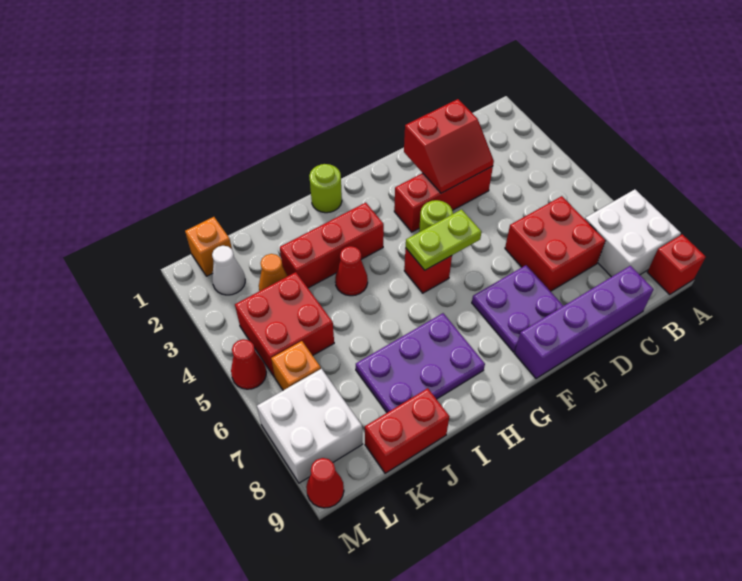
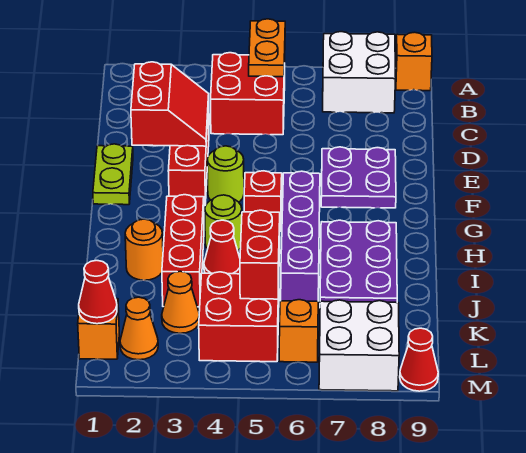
none -> orange plate A5:B5 level 2
red brick A9 level 1 -> orange brick A9 level 1
red brick C6:D7 level 1 -> red brick B4:C5 level 1
purple brick C9:F9 level 1 -> purple brick G6:J6 level 1
lime plate F5:G5 level 2 -> lime plate E1:F1 level 1
lime round brick H1 level 1 -> lime round brick H4 level 1
none -> orange round brick I2 level 1
red brick J9:K9 level 1 -> red brick J5:K5 level 2
white cone L2 level 1 -> orange cone L2 level 1
red cone M5 level 1 -> red cone L1 level 2

